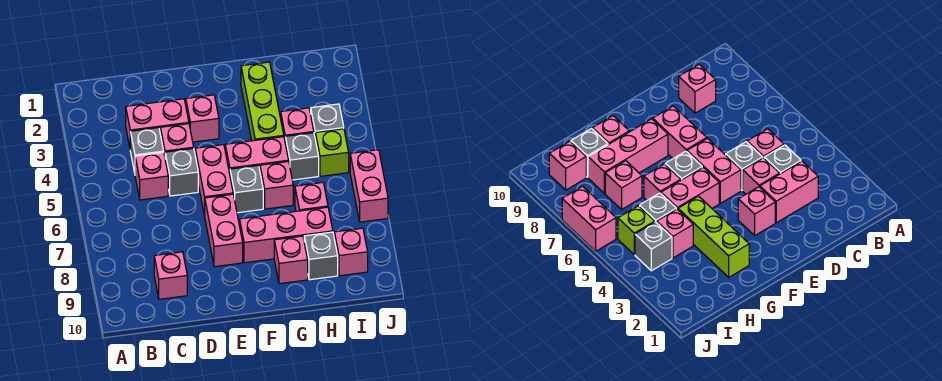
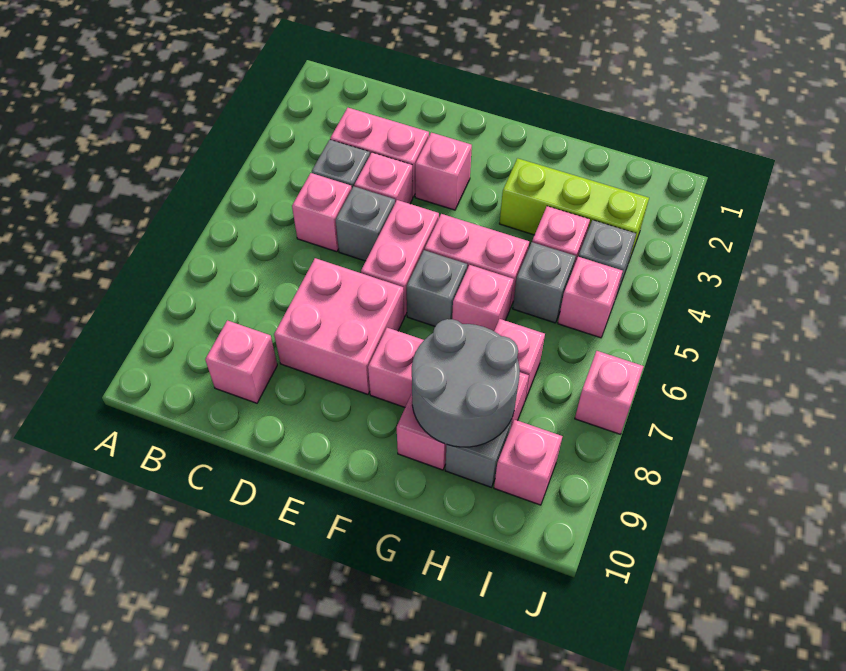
pink brick E7:E8 level 1 -> pink brick D7:E8 level 1
lime brick G2:G4 level 1 -> lime brick G3:I3 level 1
none -> grey round brick G8:H9 level 2
lime brick I5 level 1 -> pink brick I5 level 1
pink brick J6:J7 level 1 -> pink brick J7 level 1

